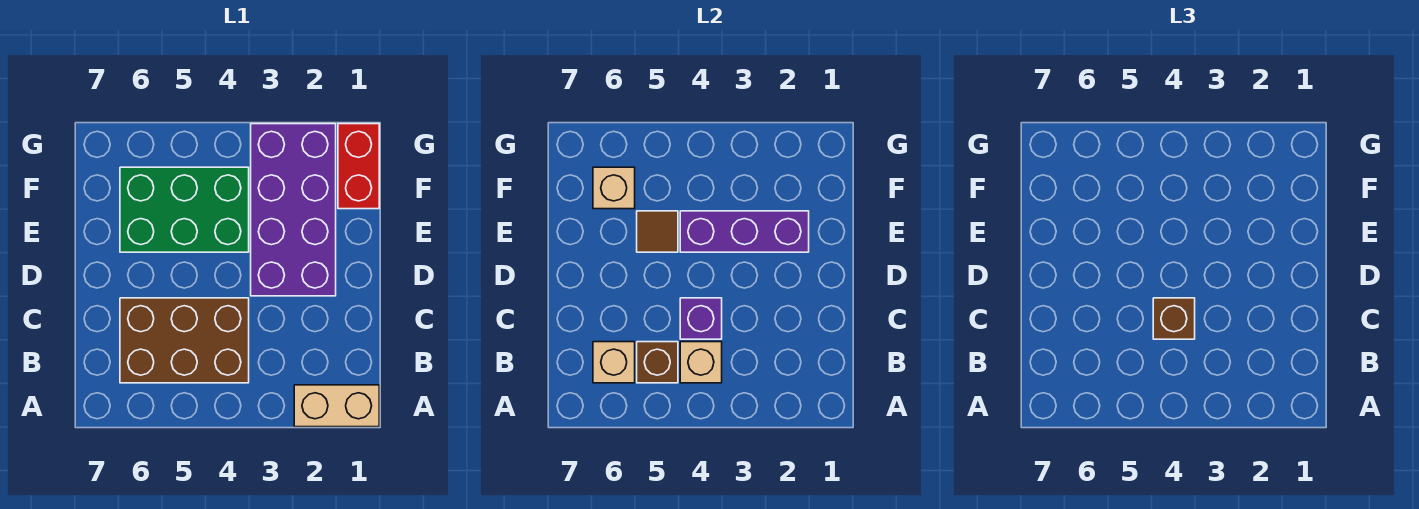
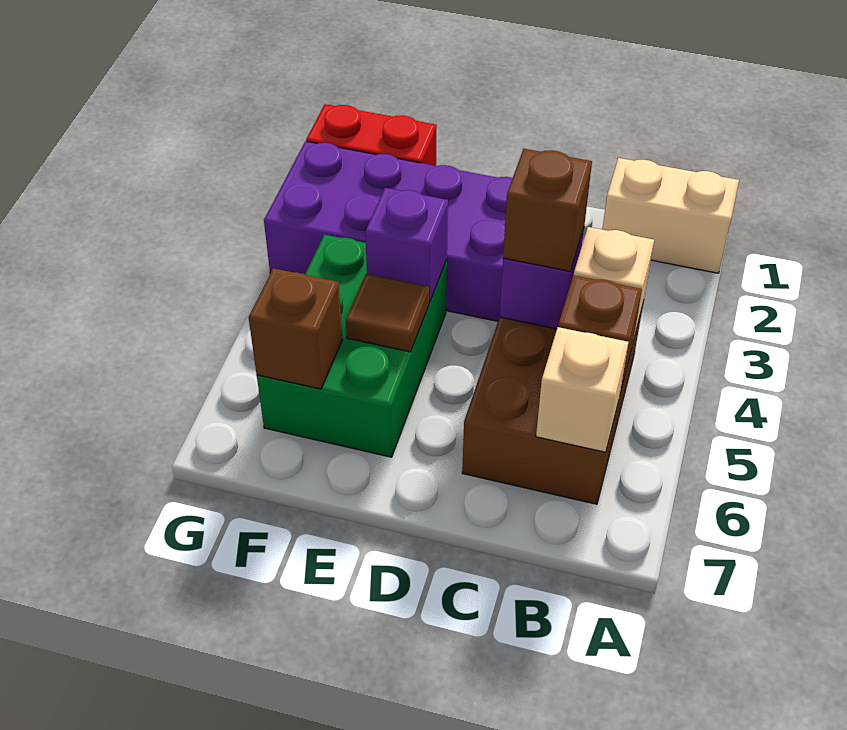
tan brick A1:A2 level 1 -> tan brick A1:B1 level 1
purple brick E2:E4 level 2 -> purple brick E4 level 2
tan brick F6 level 2 -> brown brick F6 level 2

